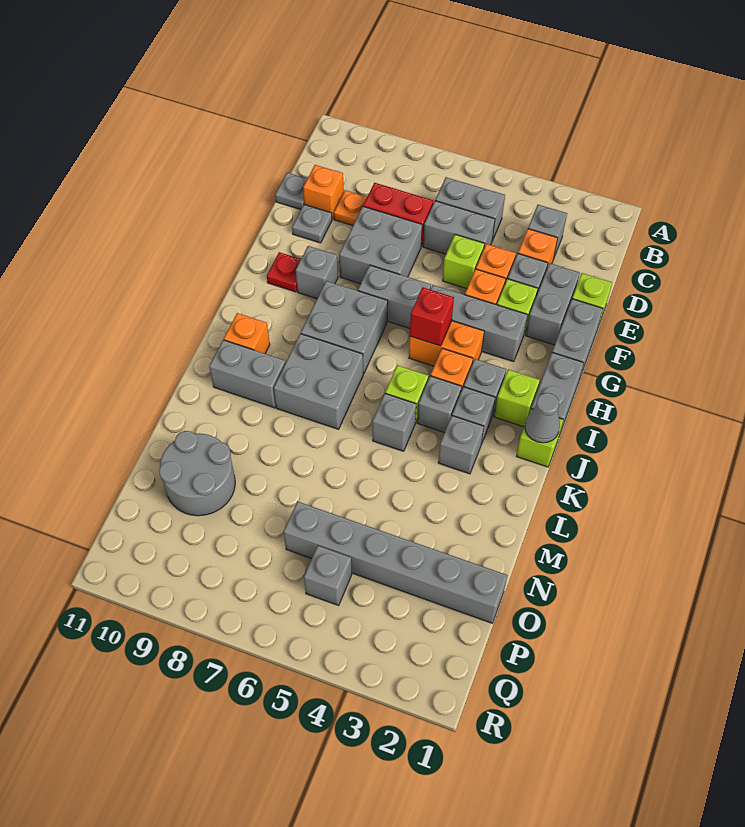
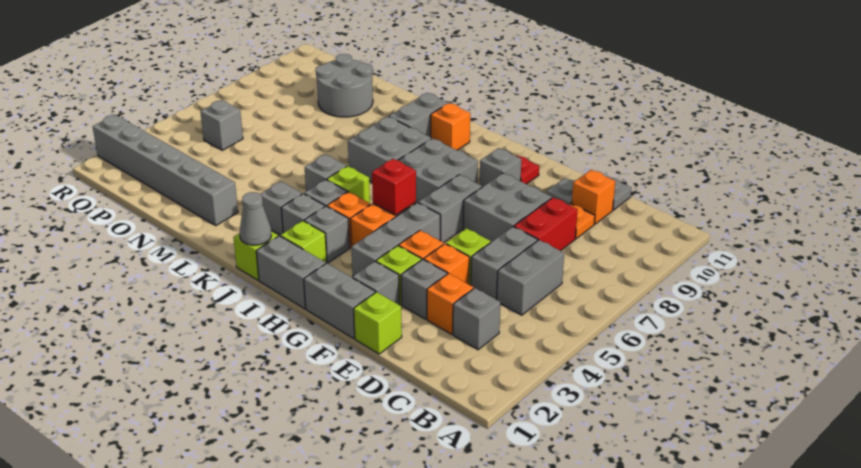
grey brick E2:F2 level 1 -> grey brick F2 level 1
grey brick O1:O6 level 1 -> grey brick M2:R2 level 1

